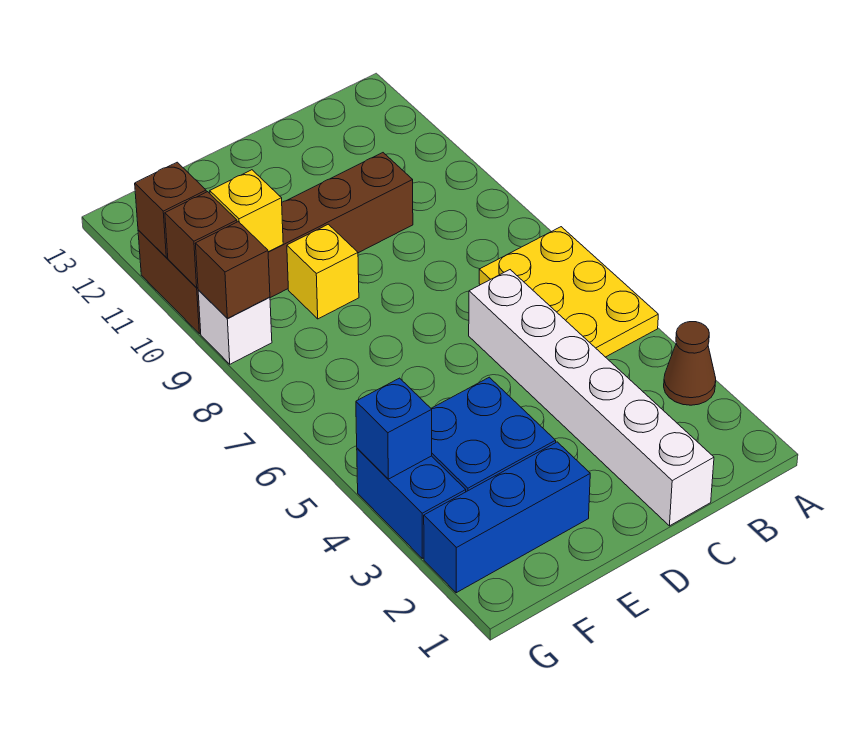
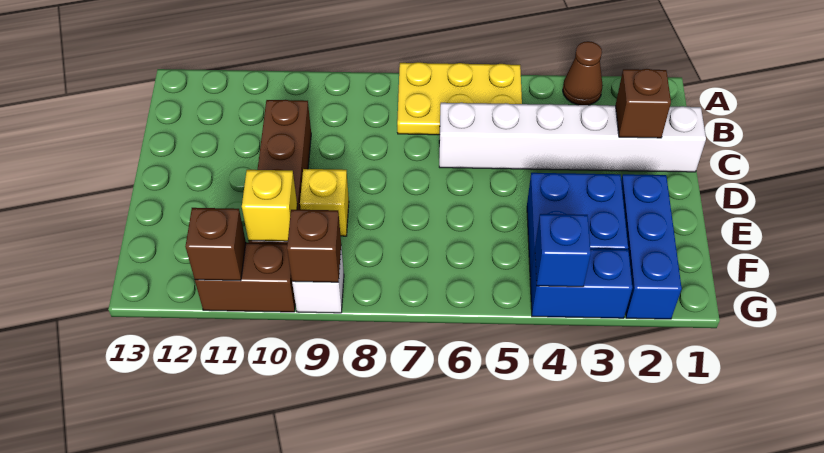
brown brick G10 level 2 -> brown brick C2 level 2

